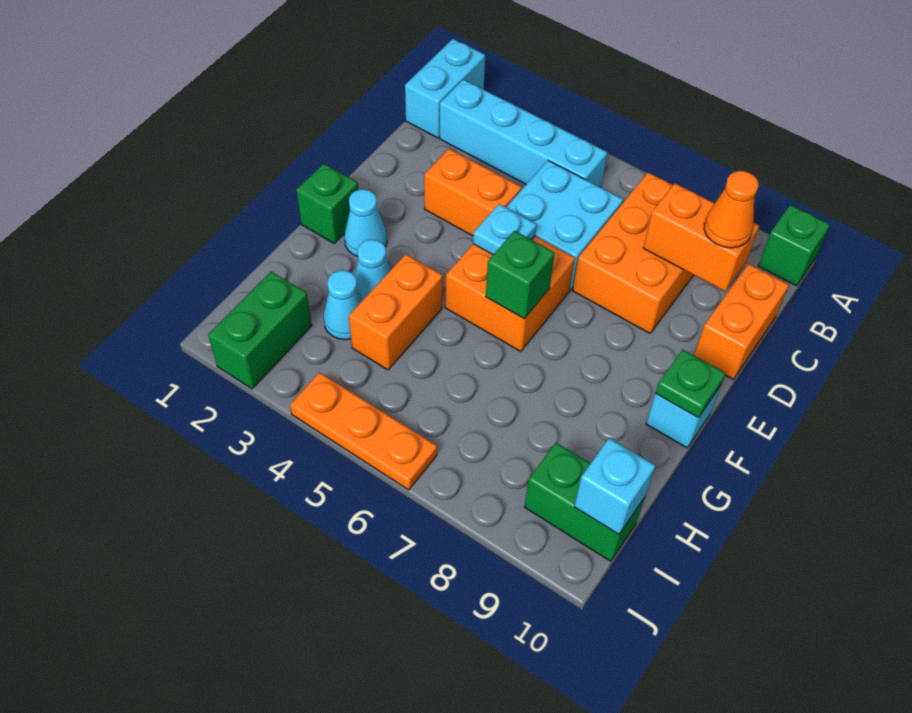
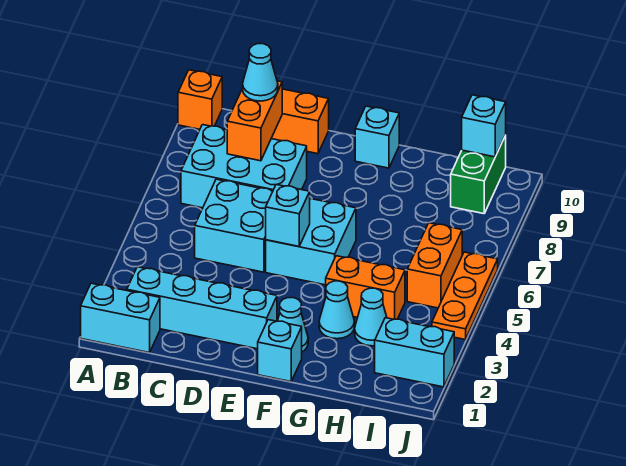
green brick A10 level 1 -> orange brick A10 level 1
cyan brick B2:B5 level 1 -> cyan brick B2:E2 level 1
orange brick B7:D8 level 1 -> cyan brick B7:D8 level 1
orange cone C9 level 3 -> cyan cone C9 level 3
orange brick D3:D4 level 1 -> orange brick I5:I6 level 1
orange brick E5:F6 level 1 -> cyan brick E5:F6 level 1
cyan plate E5 level 2 -> cyan brick E5 level 2
green brick F1 level 1 -> cyan brick F1 level 1
green brick F6 level 2 -> none
green plate F10 level 2 -> none
green brick I2:J2 level 1 -> cyan brick I2:J2 level 1

